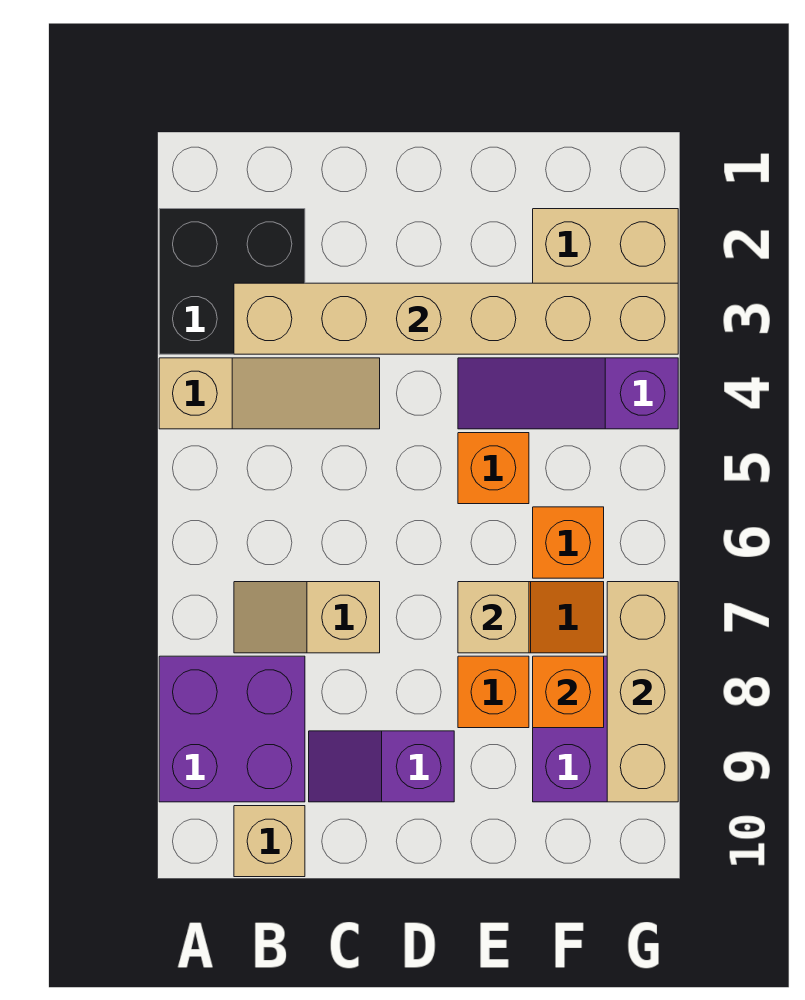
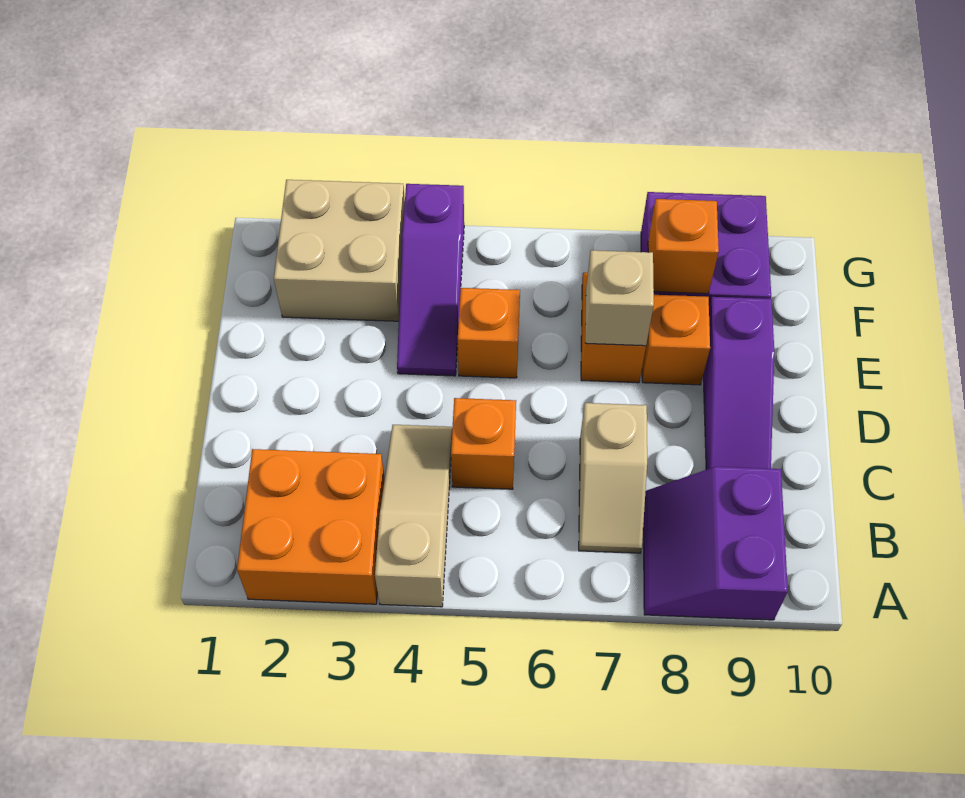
black brick A2:B3 level 1 -> orange brick A2:B3 level 1
purple brick A8:B9 level 1 -> purple slope A8:B9 level 1 top 9
tan brick B3:G3 level 2 -> none
tan brick B10 level 1 -> none
purple slope C9:D9 level 1 top D -> purple slope C9:E9 level 1 top E
orange brick F6 level 1 -> orange brick C5 level 1
tan brick G7:G9 level 2 -> none

